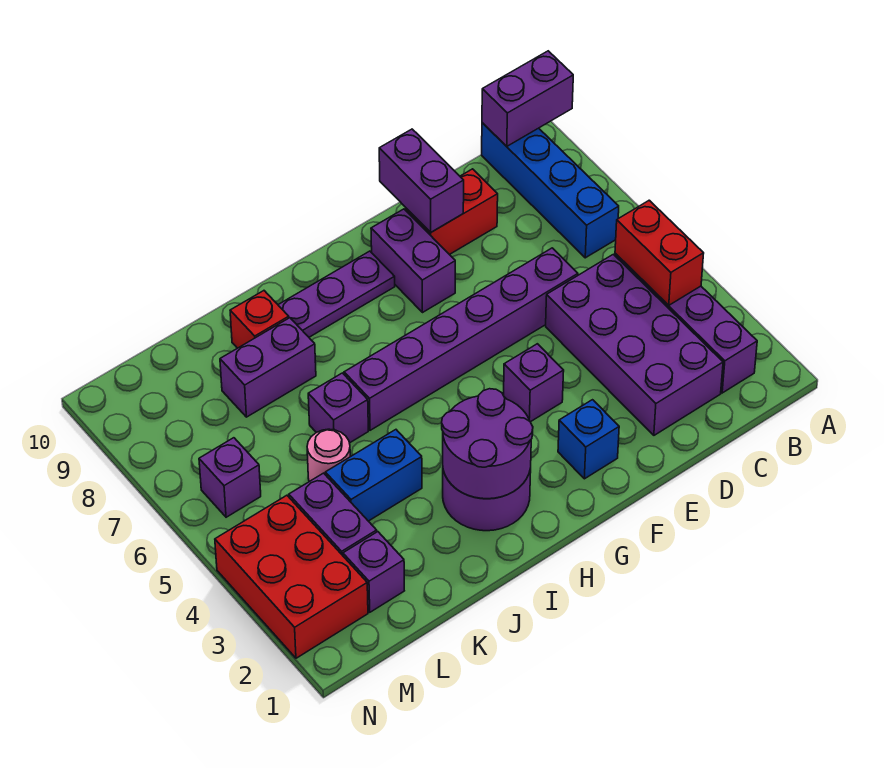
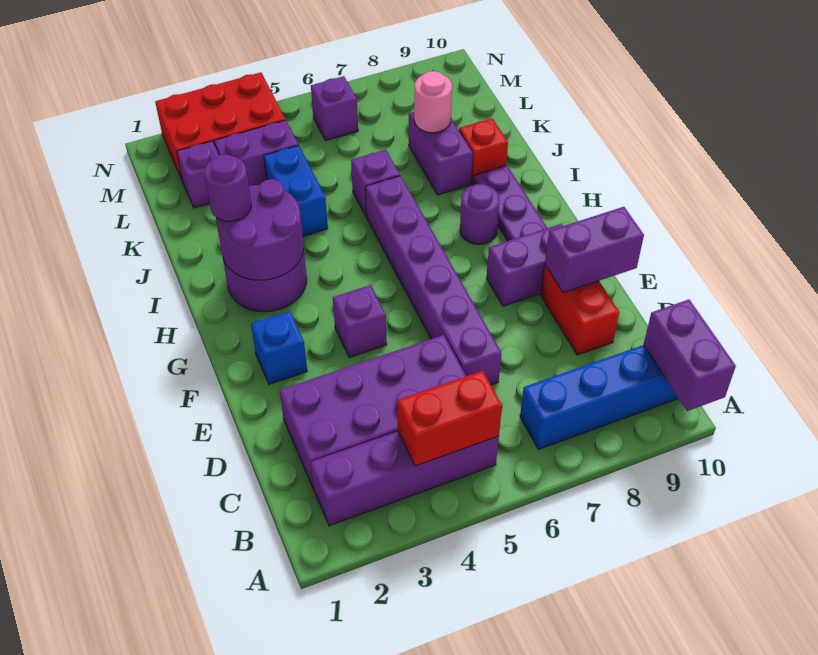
none -> purple round brick H8 level 1
none -> purple round brick I2 level 3
pink round brick K5 level 1 -> pink round brick K8 level 2

